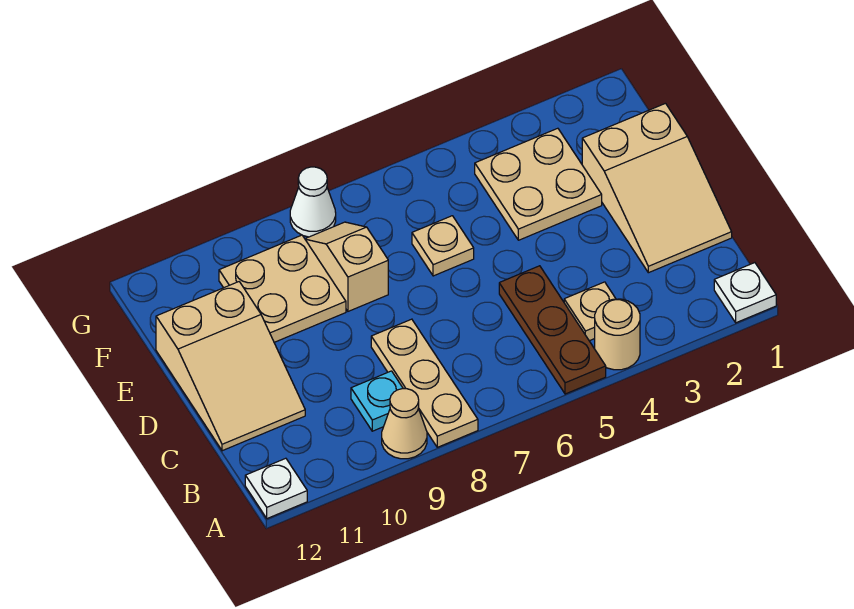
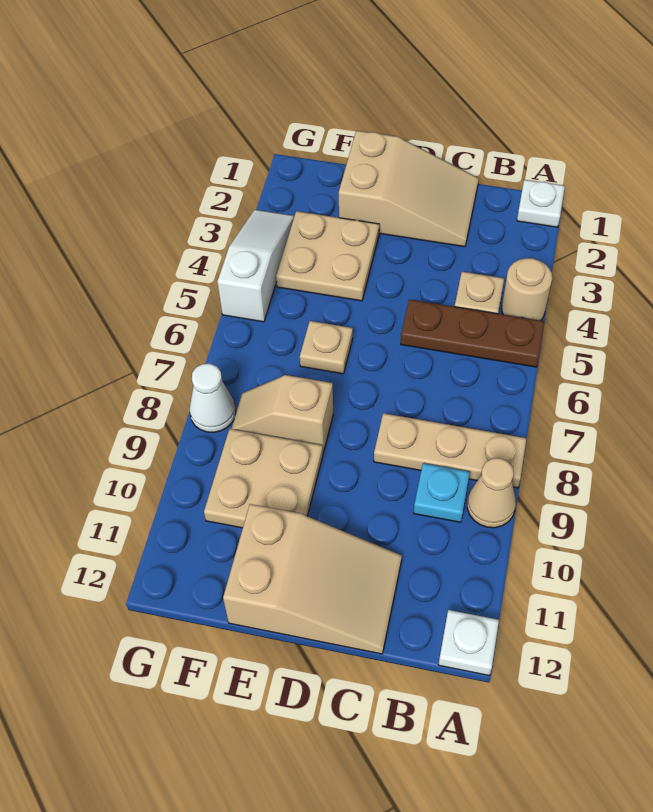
none -> white slope G3:G5 level 1 top 5

